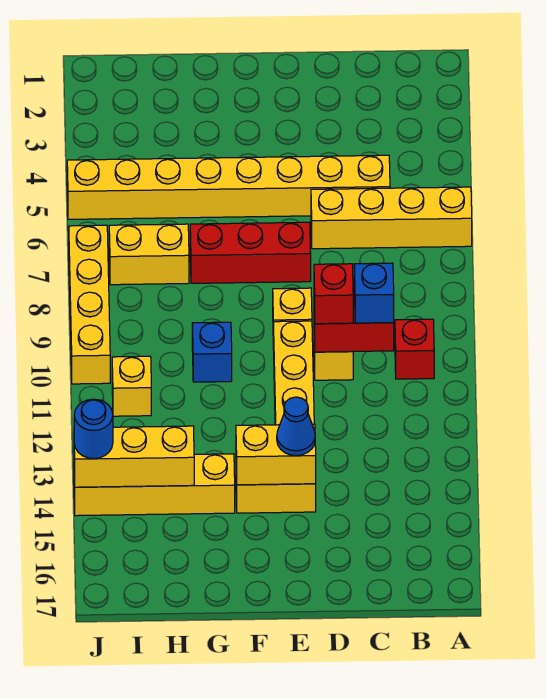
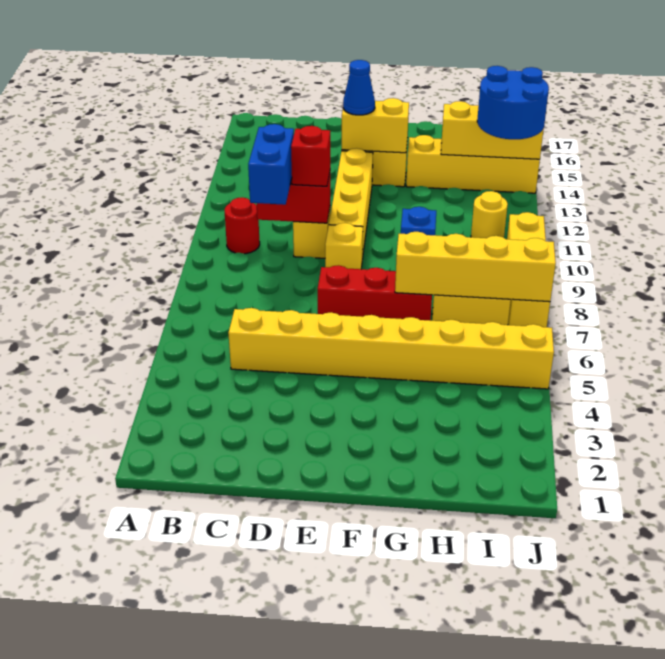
yellow brick A6:D6 level 1 -> yellow brick G7:J7 level 2
red brick B10 level 1 -> red round brick B10 level 1
blue brick C10 level 3 -> blue brick C9:C10 level 3
yellow brick I11 level 1 -> yellow round brick I11 level 1
blue round brick J14 level 3 -> blue round brick I13:J14 level 3

